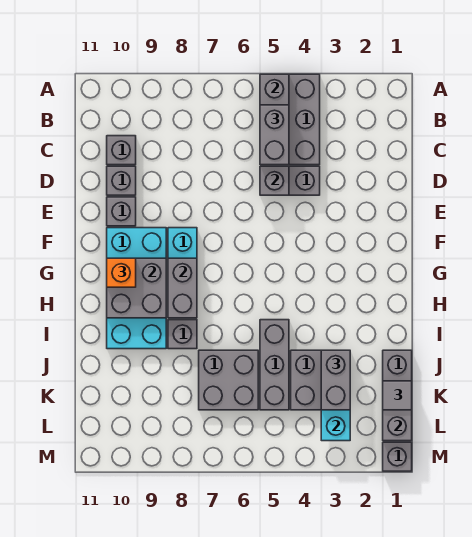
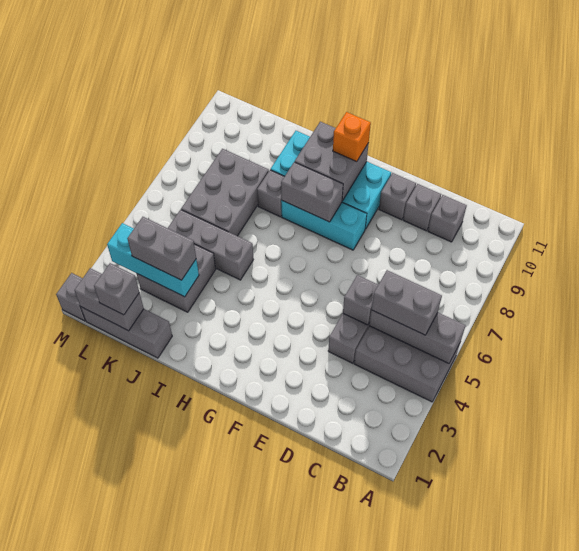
grey brick J6:K7 level 1 -> grey brick J6:K8 level 1
grey tile K1 level 3 -> grey brick K1 level 3

